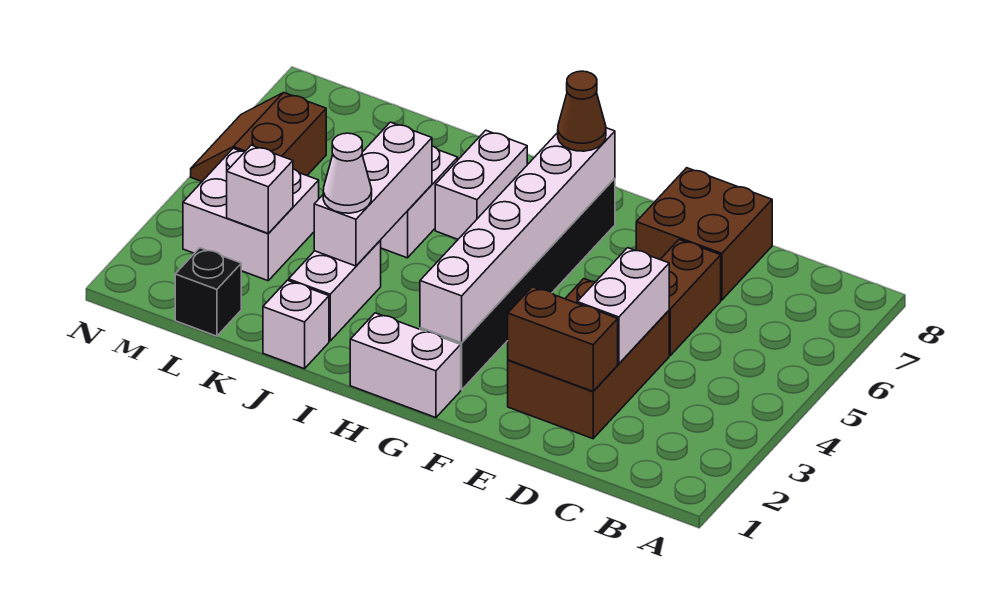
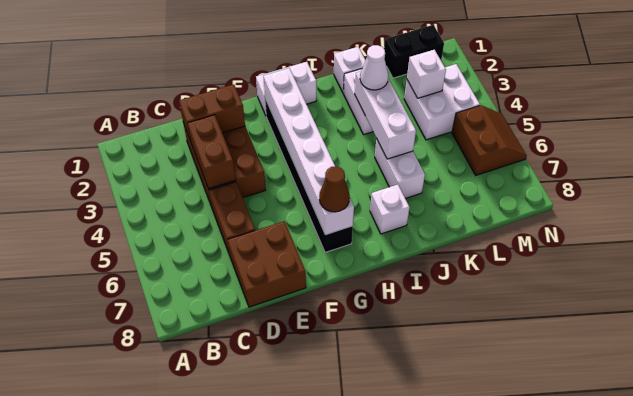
white brick D3:D4 level 2 -> brown brick D3:D4 level 2
white brick I6:I7 level 1 -> white brick I7 level 1
black brick L1 level 1 -> black brick L1:M1 level 1

